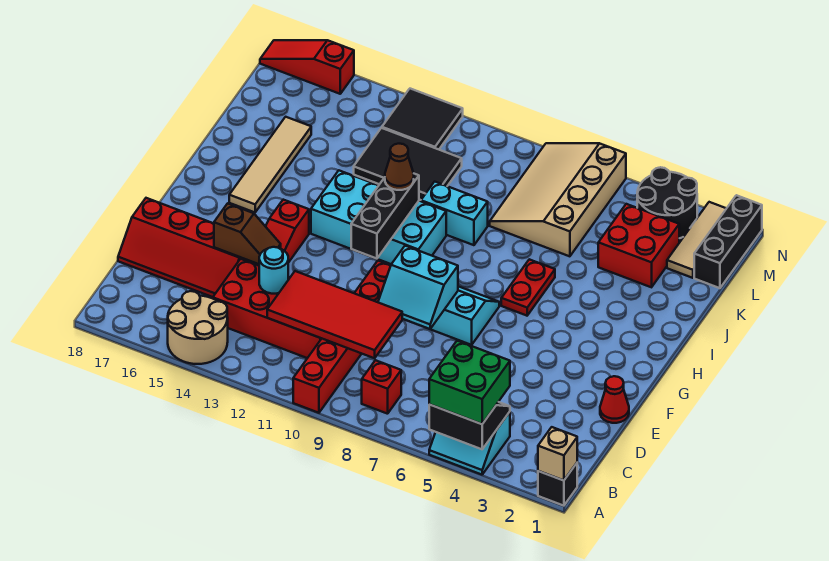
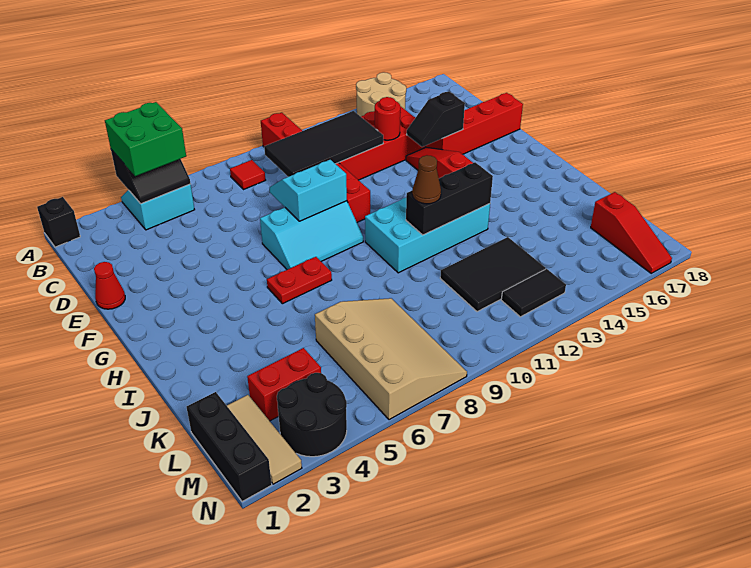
tan brick A1 level 2 -> none
red brick B8 level 1 -> red tile B8 level 1
red tile C9:D12 level 2 -> black tile C9:D12 level 2
cyan round brick D13 level 2 -> red round brick D13 level 2
brown slope E14:E15 level 2 top 15 -> black slope E14:E15 level 2 top 15
black brick G11:I11 level 2 -> black brick I11:I13 level 2
red plate H6:I6 level 1 -> red plate H6:H7 level 1
tan tile H16:K16 level 1 -> none
cyan brick J9:J10 level 1 -> none
red brick K3:L4 level 1 -> red brick L3:L4 level 1
black tile M12:N13 level 1 -> black tile M12:M13 level 1
red slope N16:N18 level 1 top 16 -> red slope L17:N17 level 1 top L

